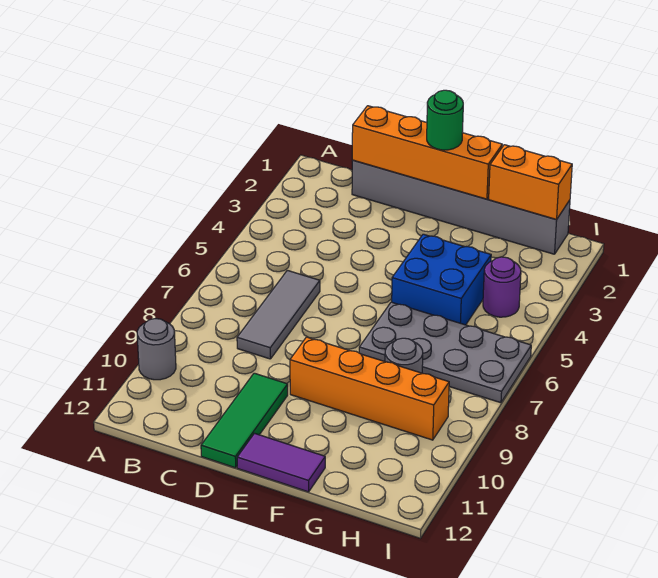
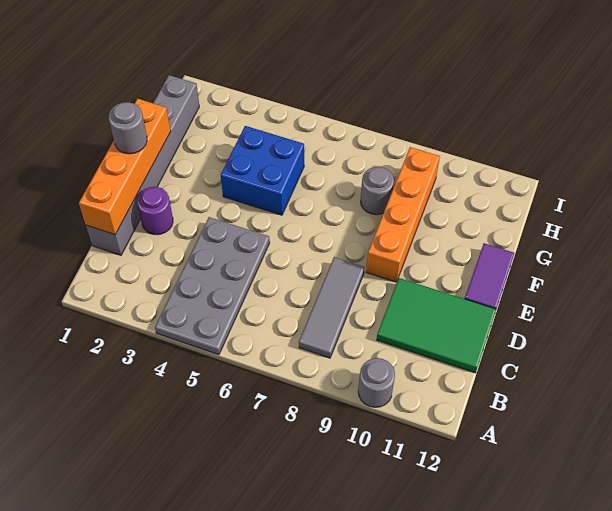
grey tile C6:C8 level 1 -> grey tile B8:D8 level 1
green tile D10:D12 level 1 -> green tile C10:D12 level 1
green round brick E1 level 3 -> grey round brick E1 level 3
grey plate F6:I7 level 1 -> grey plate A4:D5 level 1
orange brick G1:H1 level 2 -> none
purple round brick H4 level 1 -> purple round brick D2 level 1

